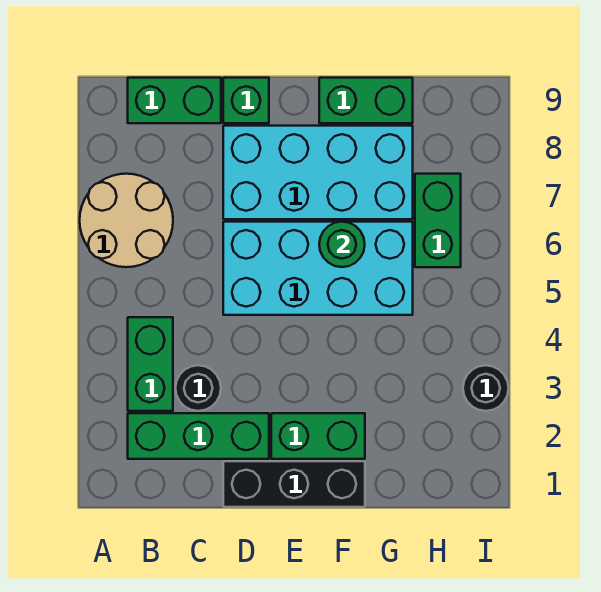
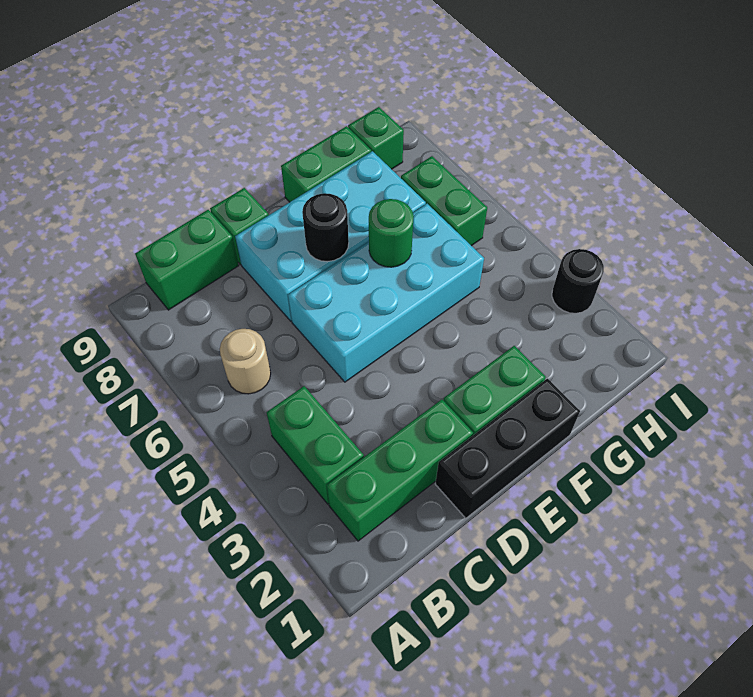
tan round brick A6:B7 level 1 -> tan round brick B6 level 1
black round brick C3 level 1 -> black round brick E7 level 2
none -> green brick H9 level 1

